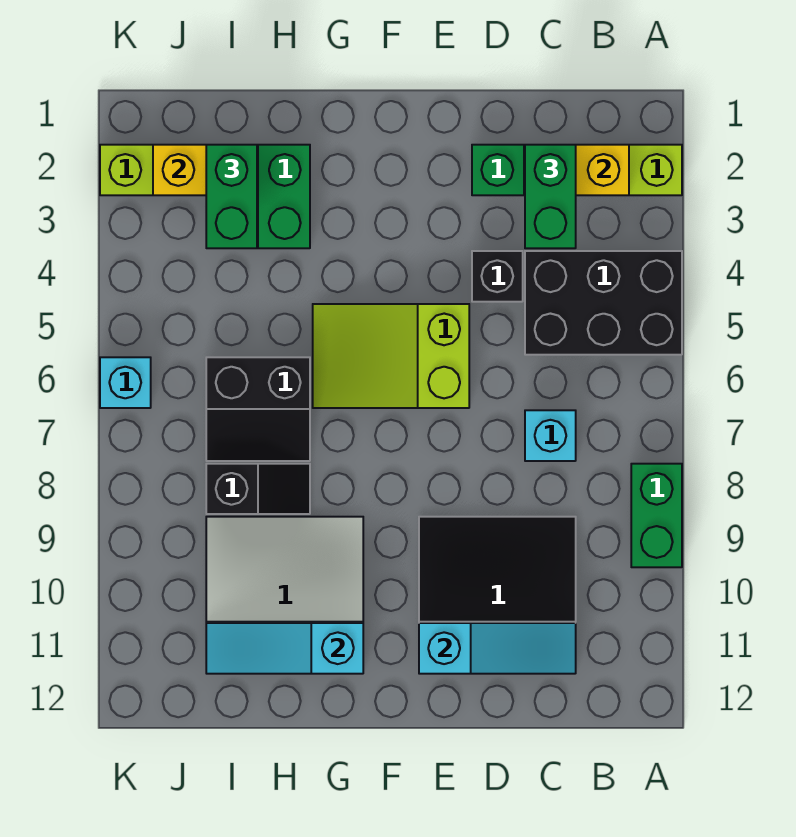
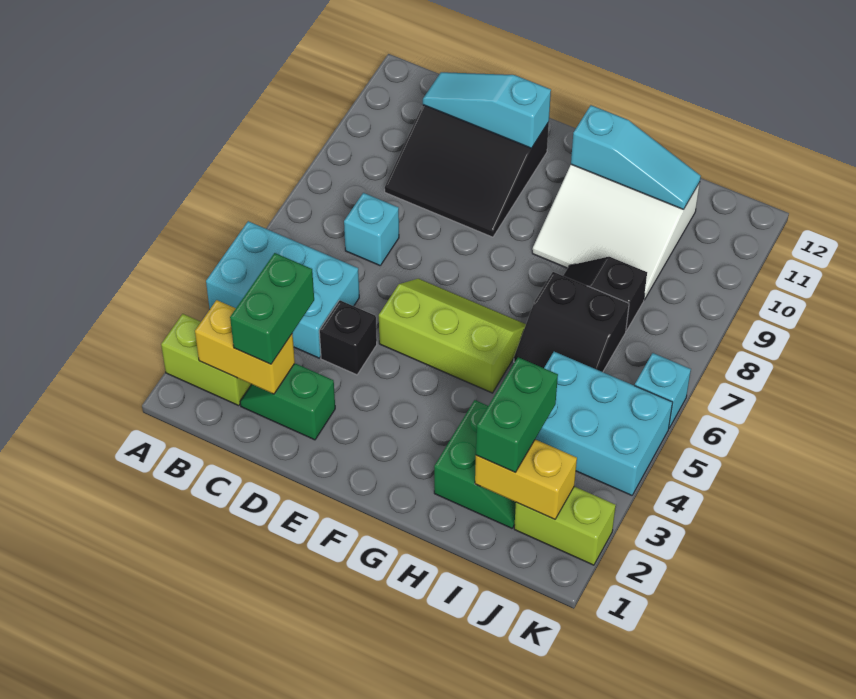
black brick A4:C5 level 1 -> cyan brick A4:C5 level 1
green brick A8:A9 level 1 -> none
lime slope E5:G6 level 1 top E -> lime slope E5:G6 level 1 top 5
black slope H6:I7 level 1 top 6 -> black slope H6:I7 level 1 top 7
none -> cyan brick I4:K5 level 1

